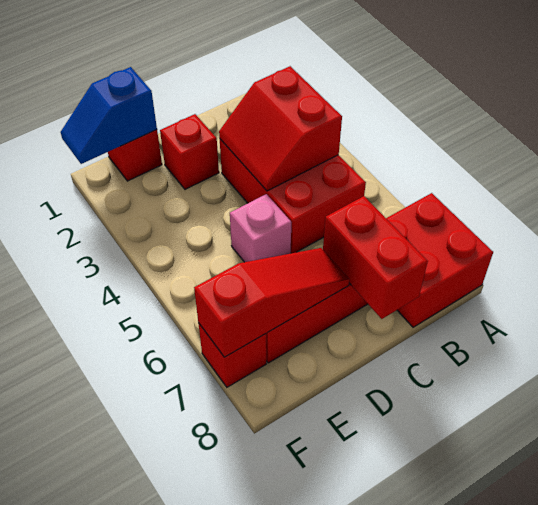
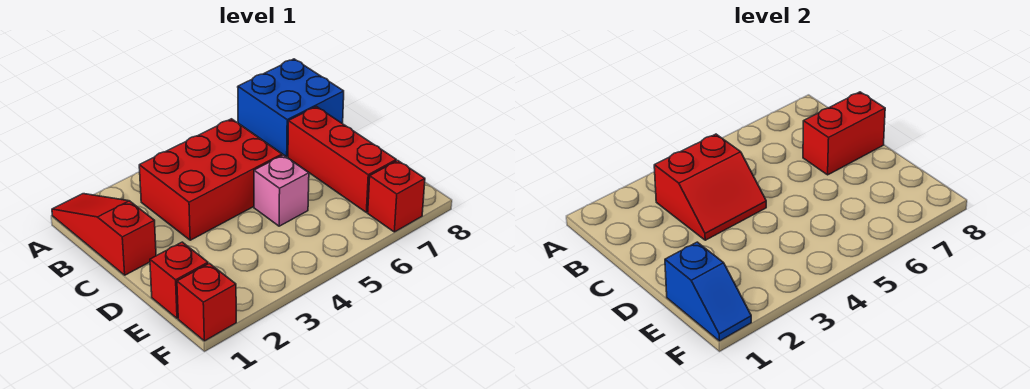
red brick A7:B8 level 1 -> blue brick A7:B8 level 1
red brick D2 level 1 -> red brick F1 level 1
red slope D7:F7 level 2 top F -> red slope A1:C1 level 1 top C

